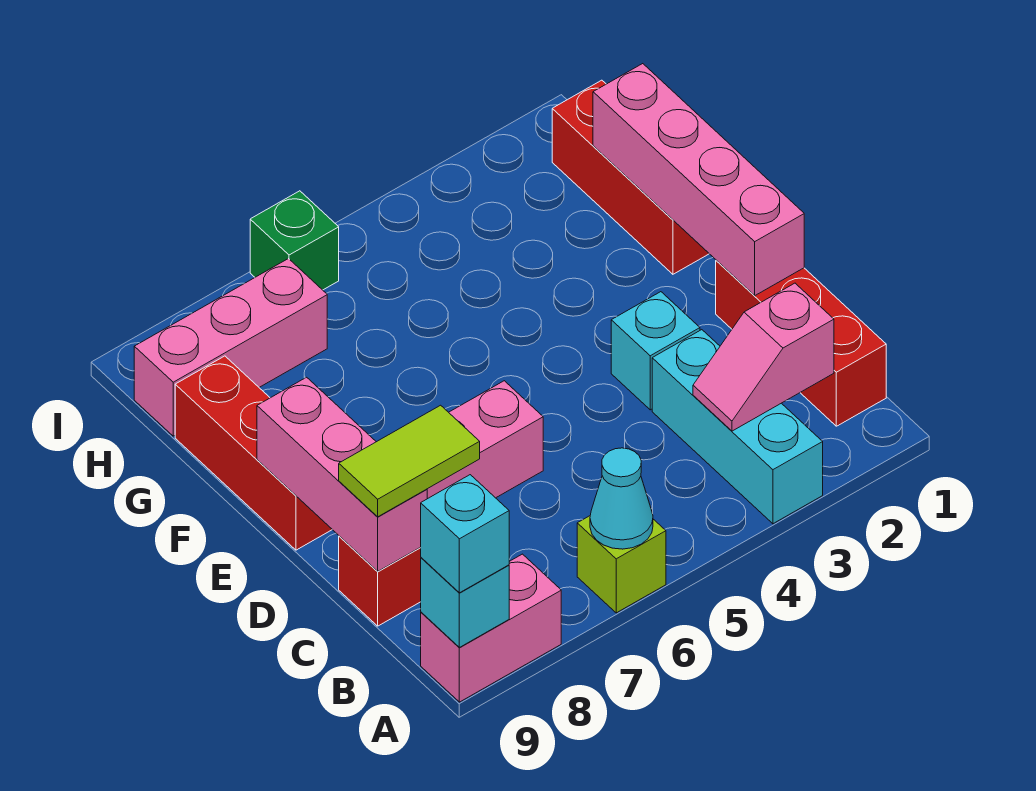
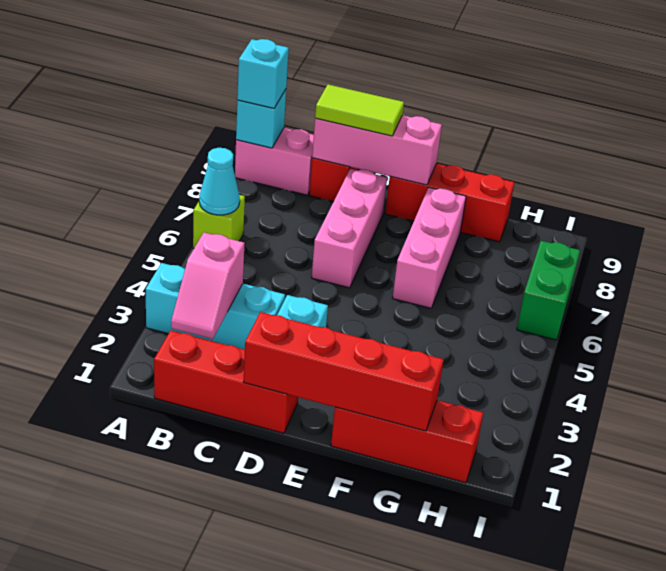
pink brick A8:A9 level 1 -> pink brick A9:B9 level 1
pink slope B2:B3 level 2 top 2 -> pink slope B2:B3 level 2 top 3
lime tile C8:C9 level 3 -> lime tile C9:D9 level 3
pink brick D1:G1 level 2 -> red brick D1:G1 level 2
pink brick H7:H9 level 1 -> pink brick F6:F8 level 1
green brick I6 level 1 -> green brick I6:I7 level 1

